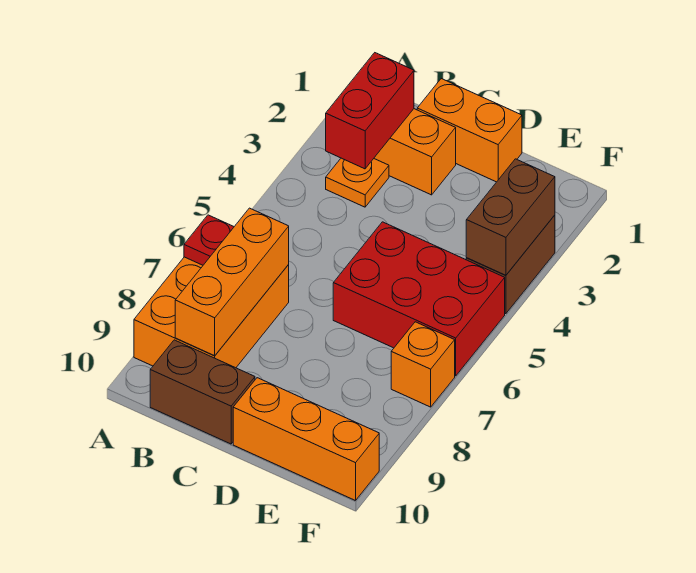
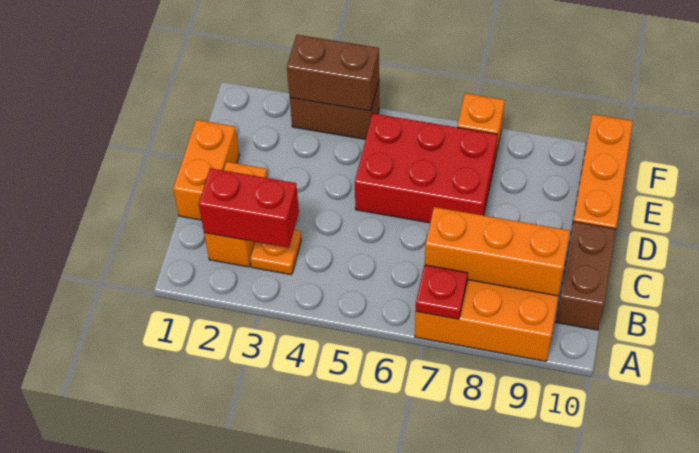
red brick D5:F6 level 1 -> red brick D5:E7 level 1

